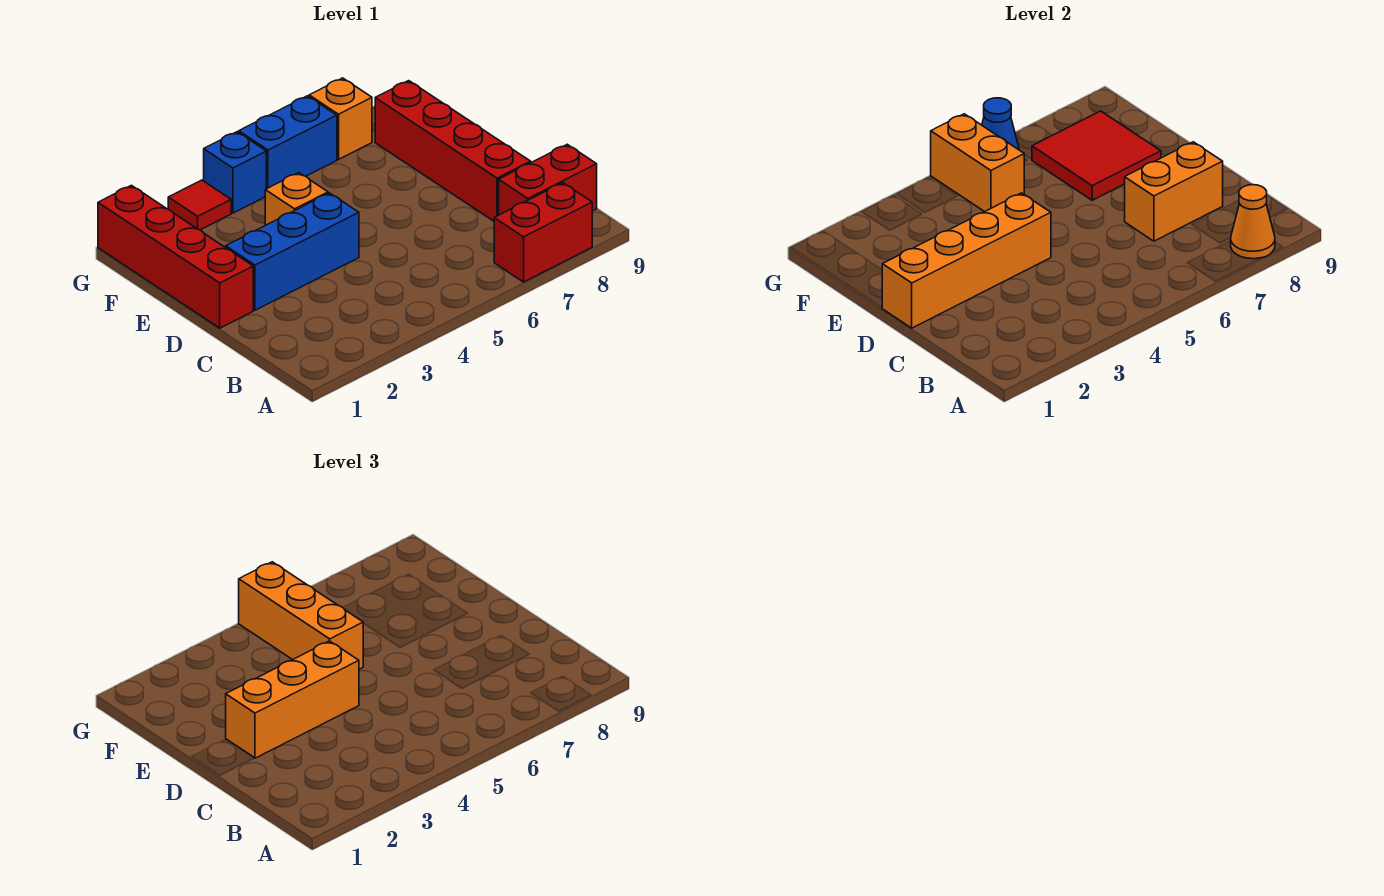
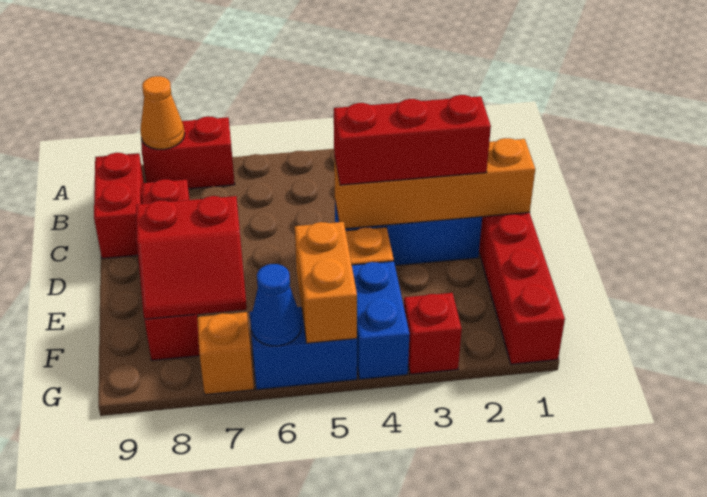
red brick B8:B9 level 1 -> red brick B9:C9 level 1
orange brick C7:C8 level 2 -> none
orange brick D2:D4 level 3 -> red brick D2:D4 level 3
orange brick E5:G5 level 3 -> none
red tile E7:F8 level 2 -> red slope E7:F8 level 2 top E
red tile G3 level 1 -> red brick G3 level 1
blue brick G4 level 1 -> blue brick F4:G4 level 1

